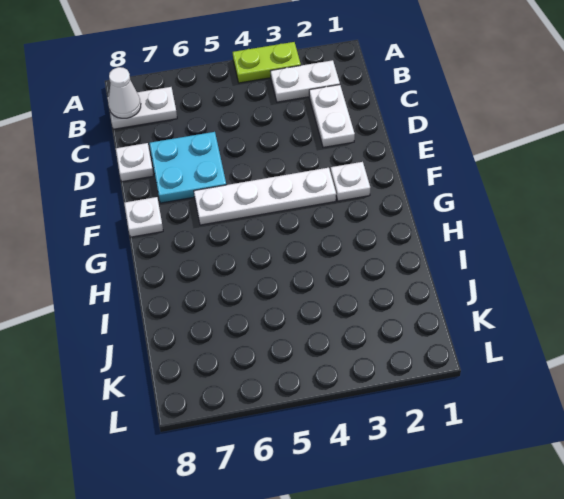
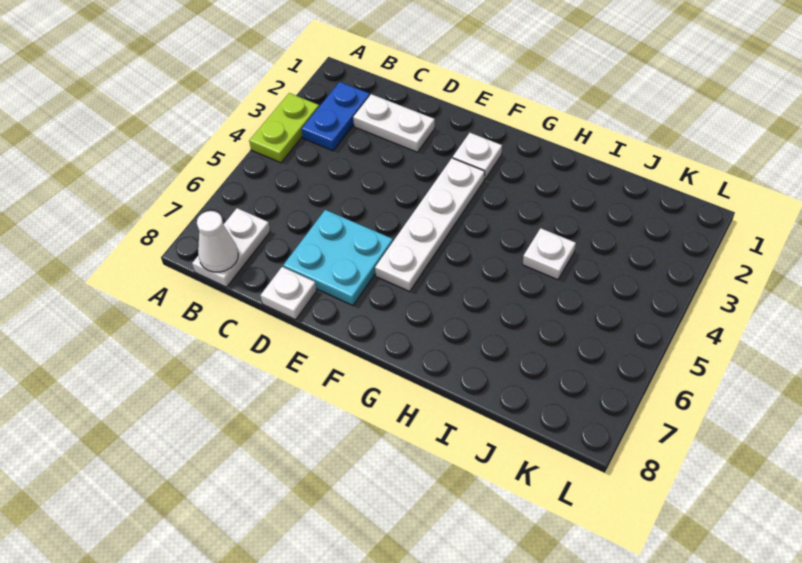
white plate B2:B3 level 1 -> blue plate B2:B3 level 1
white plate F8 level 1 -> white plate I4 level 1

